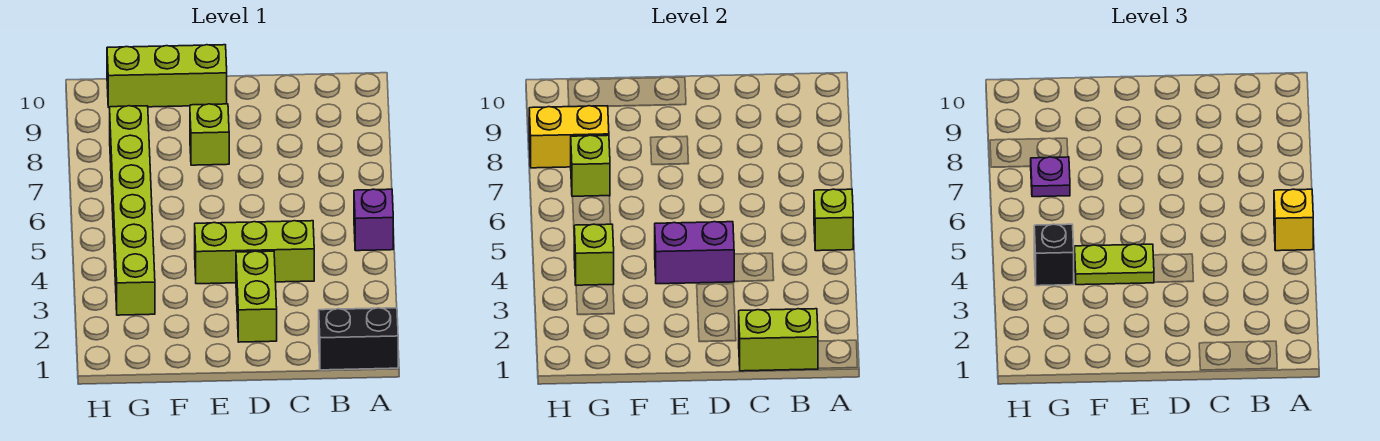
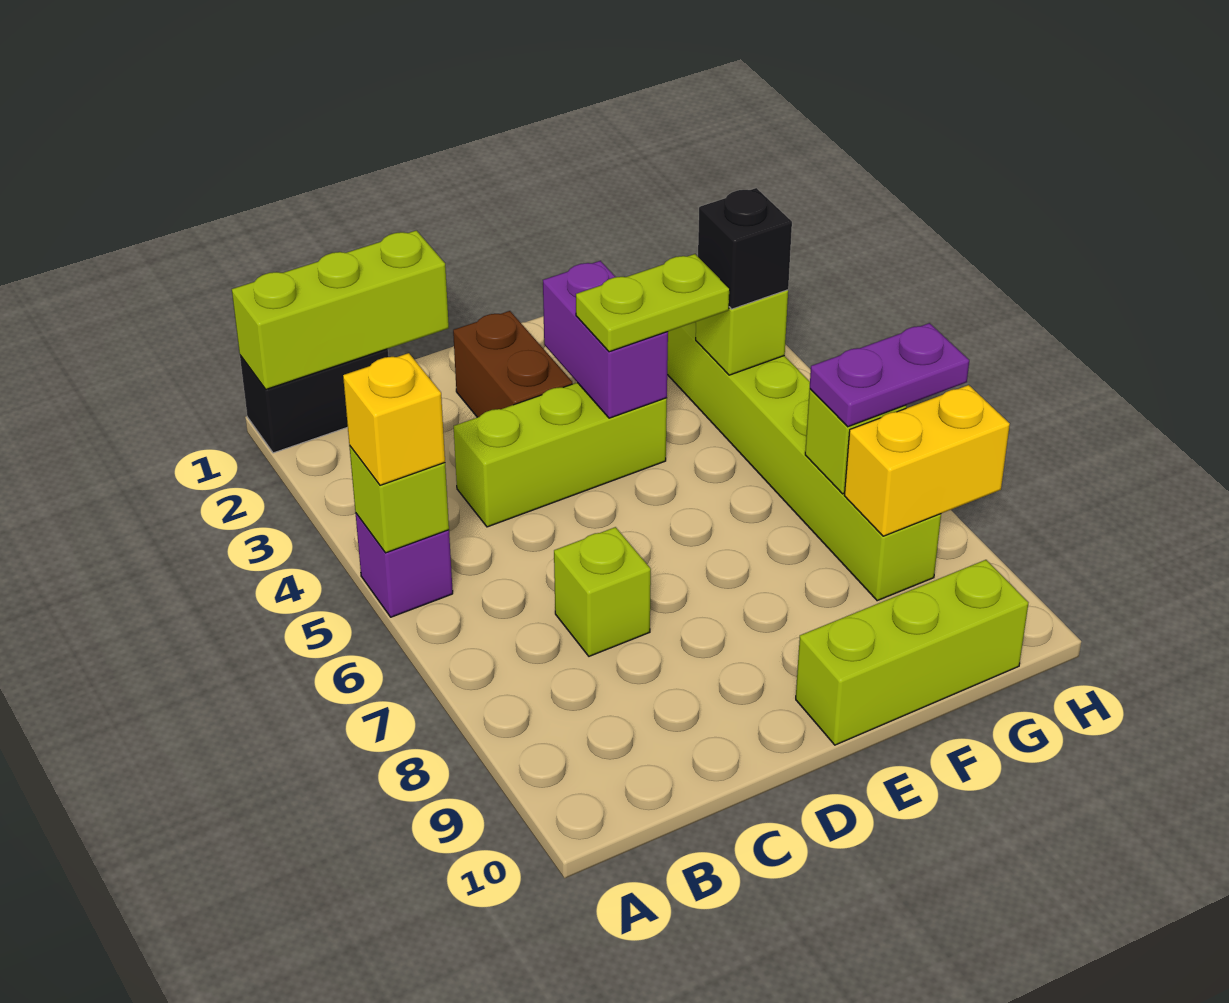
lime brick B1:C1 level 2 -> lime brick A1:C1 level 2
lime brick D2:D3 level 1 -> brown brick D2:D3 level 1
purple brick D4:E4 level 2 -> purple brick E3:E4 level 2
lime brick E8 level 1 -> lime brick C7 level 1
purple plate G7 level 3 -> purple plate G7:H7 level 3

